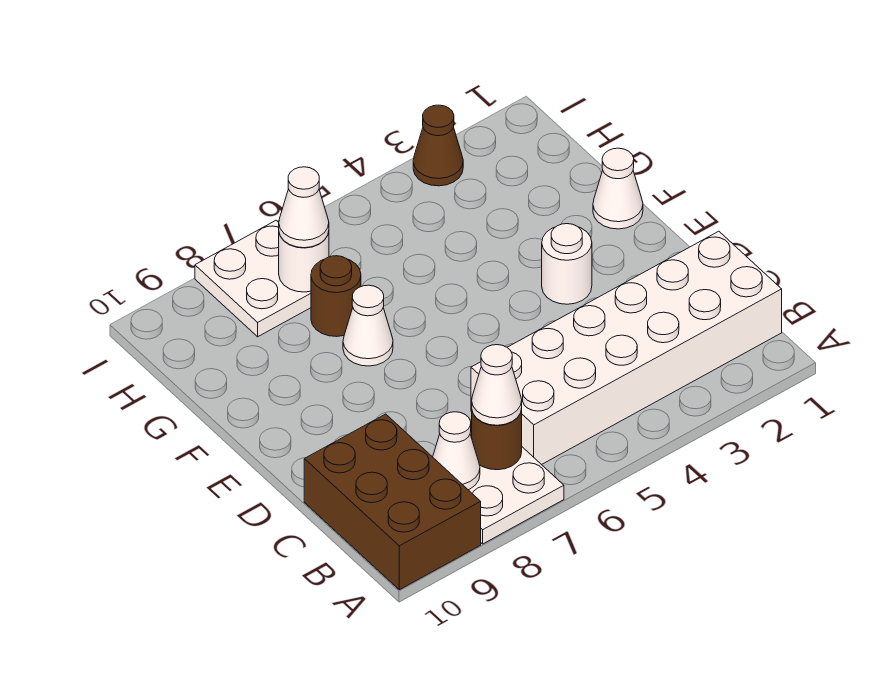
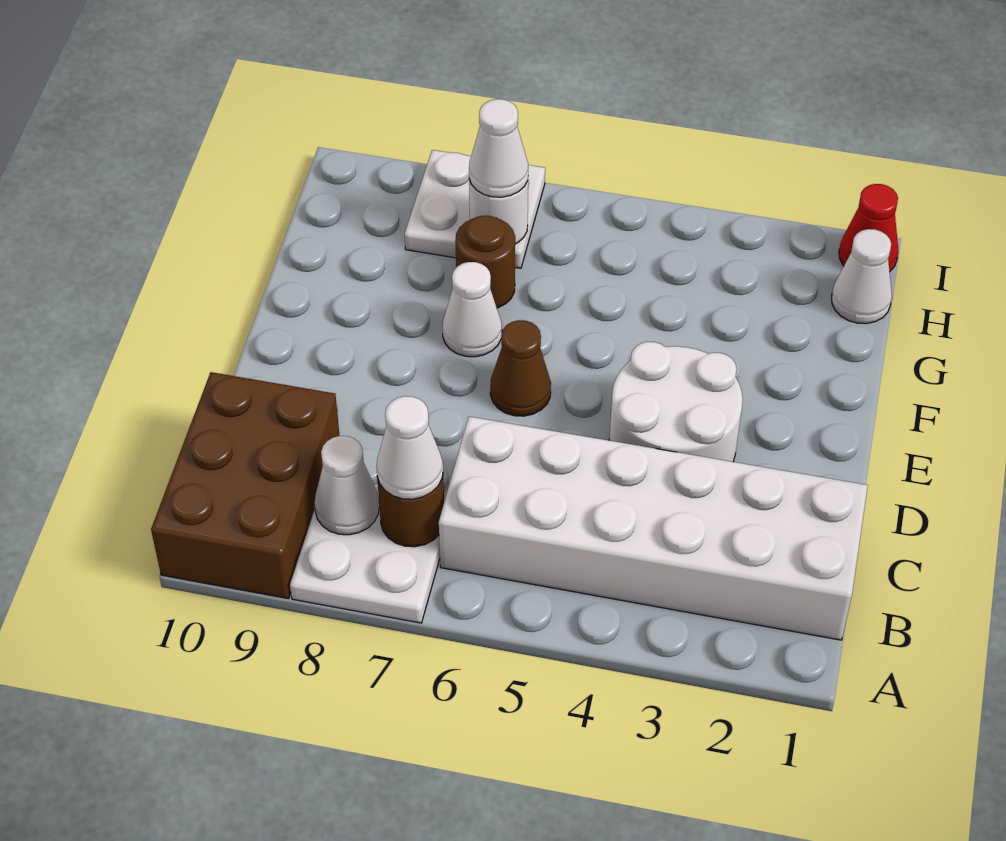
white round brick E3 level 1 -> white round brick D3:E4 level 1
white cone F1 level 1 -> white cone H1 level 1
none -> red cone I1 level 1
brown cone I3 level 1 -> brown cone E6 level 1

